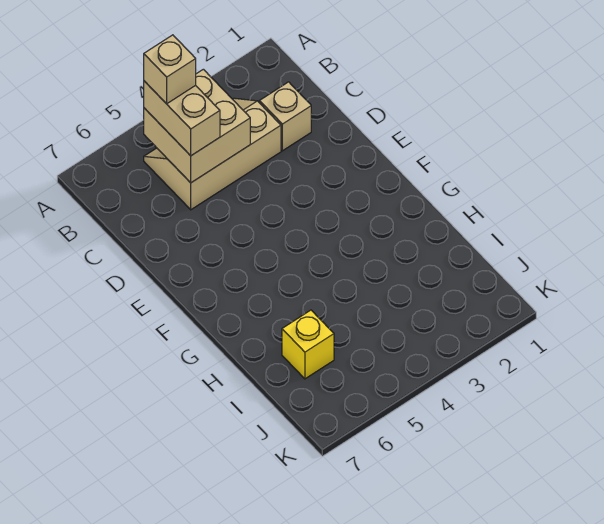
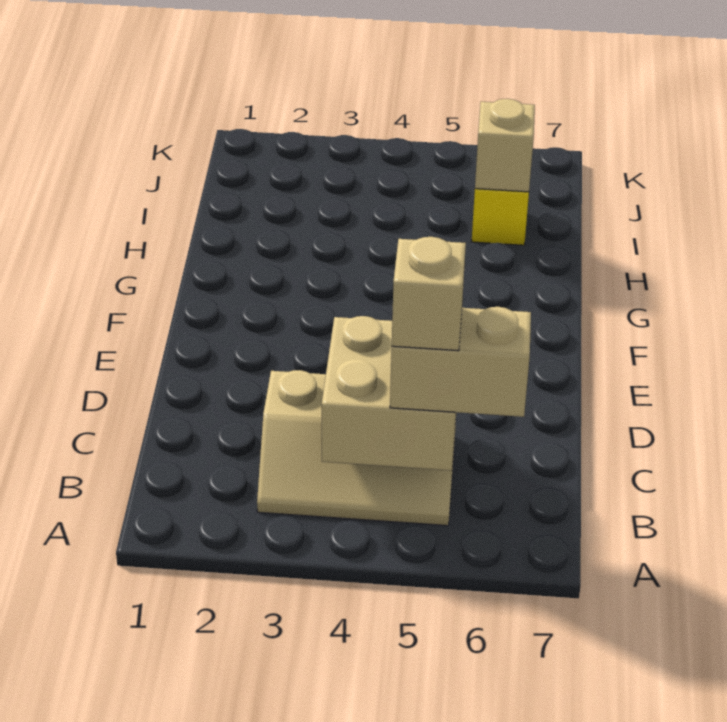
tan brick B5:C5 level 3 -> tan brick B5:B6 level 3
tan brick C2 level 1 -> tan brick I6 level 2

